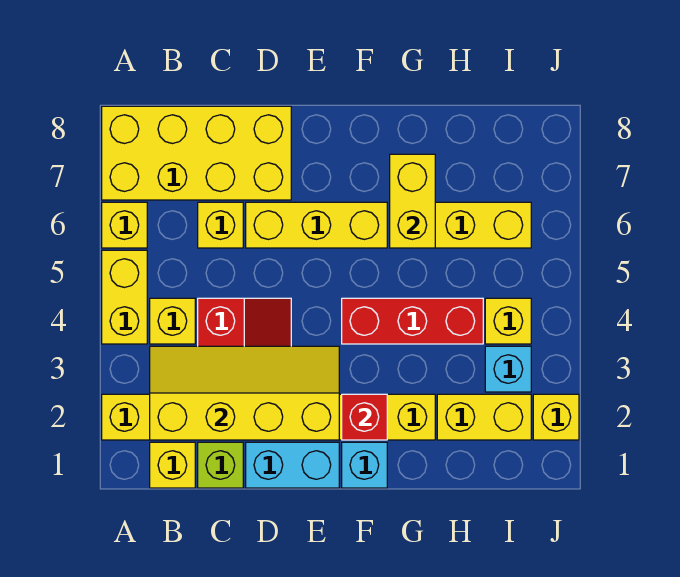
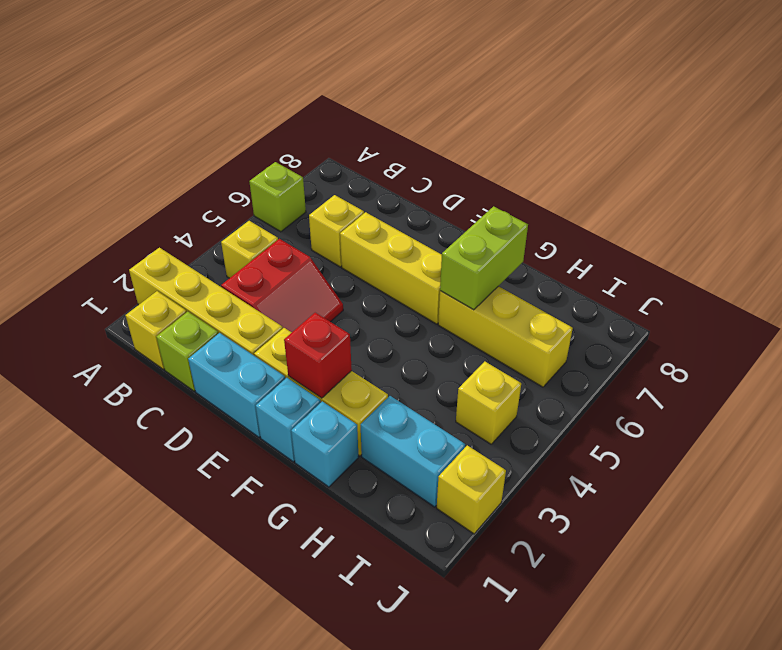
yellow brick A4:A5 level 1 -> none
yellow brick A6 level 1 -> lime brick A6 level 1
yellow brick A7:D8 level 1 -> none
yellow slope B2:E3 level 2 top 2 -> none
red brick F4:H4 level 1 -> none
yellow brick G6:G7 level 2 -> lime brick G6:G7 level 2
yellow brick H2:I2 level 1 -> cyan brick H2:I2 level 1
cyan brick I3 level 1 -> cyan brick G1 level 1

